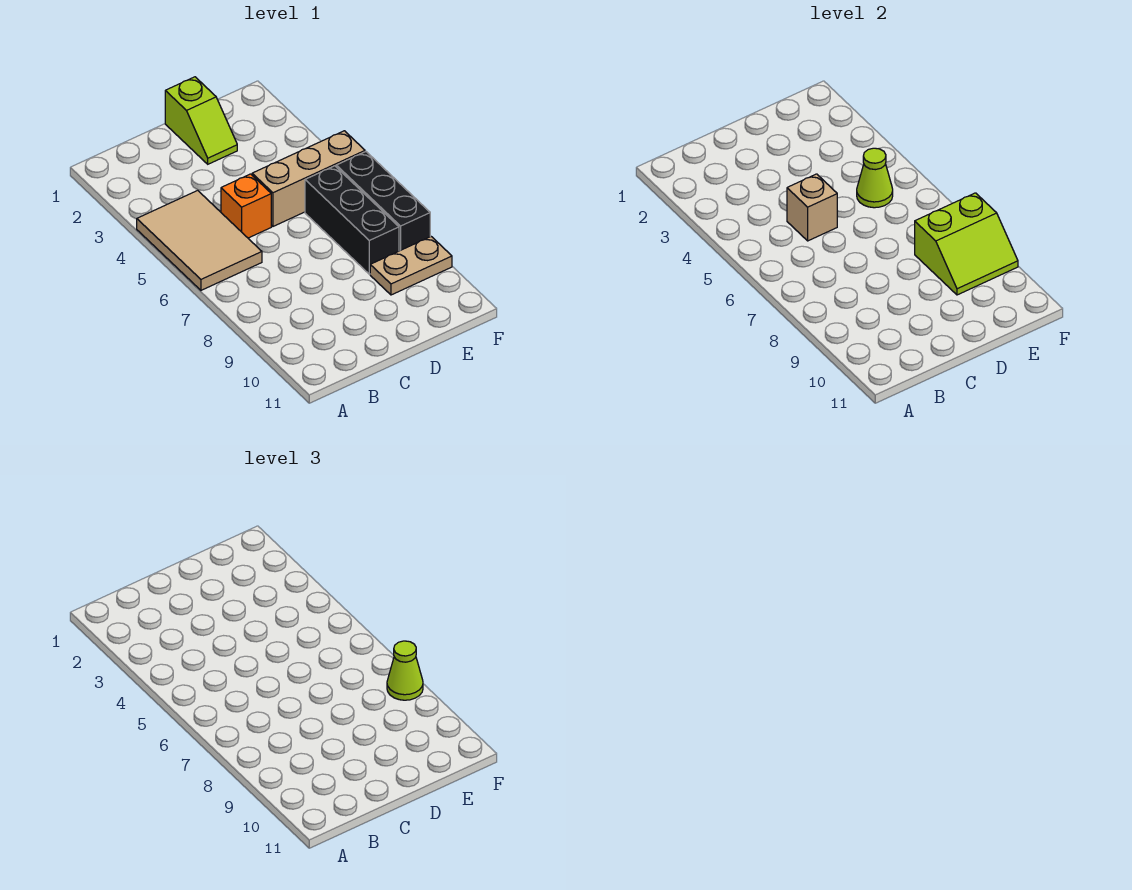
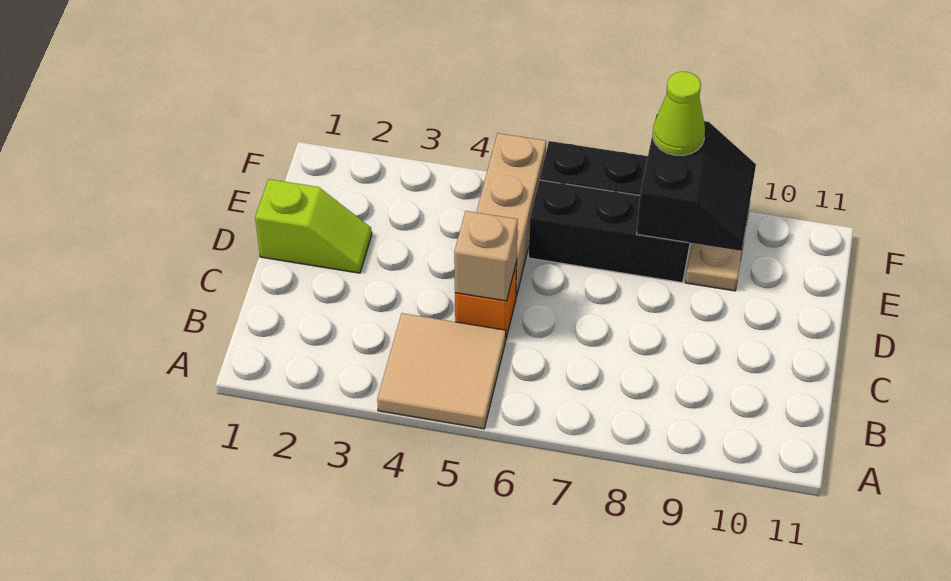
tan tile A4:B6 level 1 -> tan tile A4:B5 level 1
lime cone E5 level 2 -> none
lime slope E8:F9 level 2 top 8 -> black slope E8:F9 level 2 top 8

